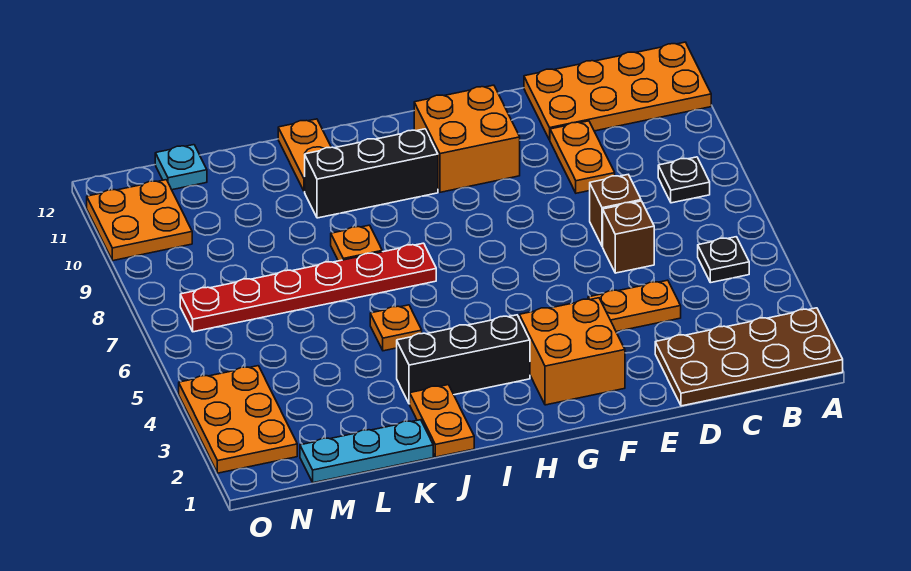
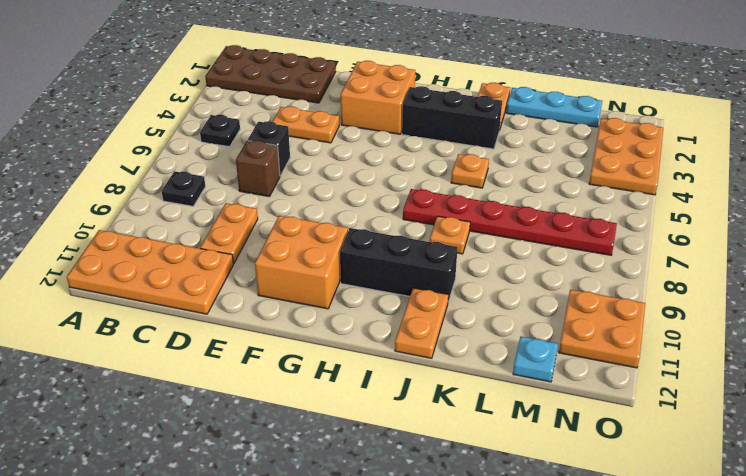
brown brick D6 level 1 -> black brick D6 level 1

